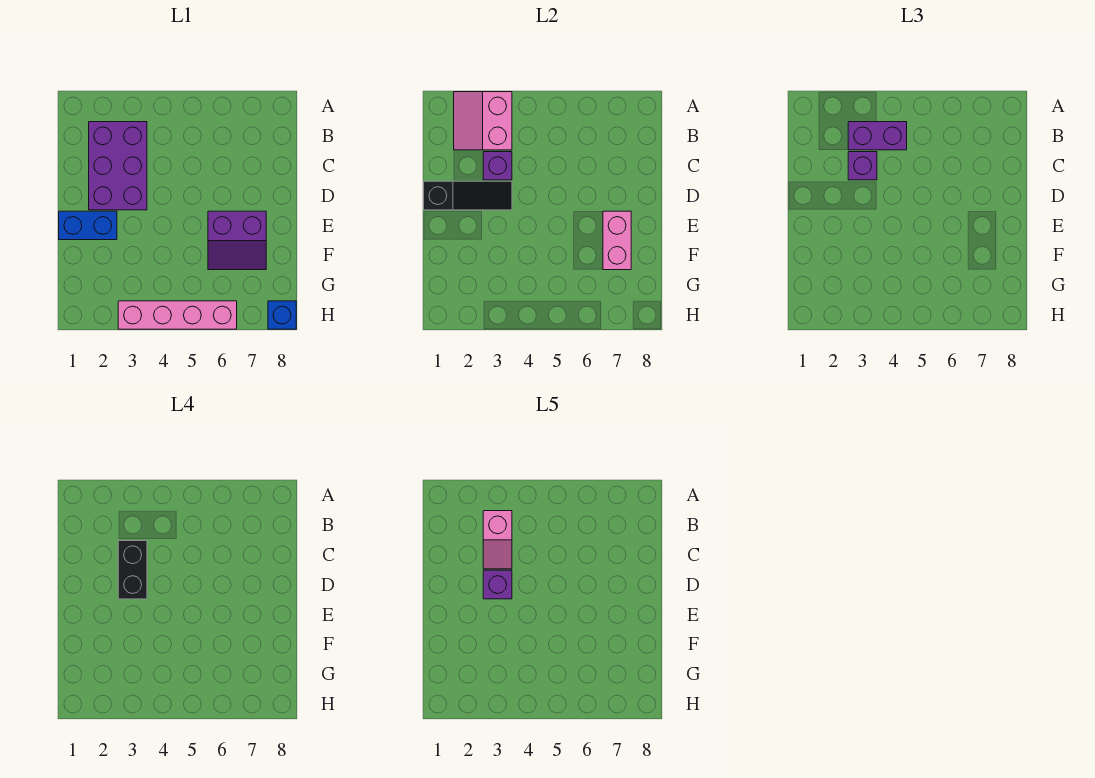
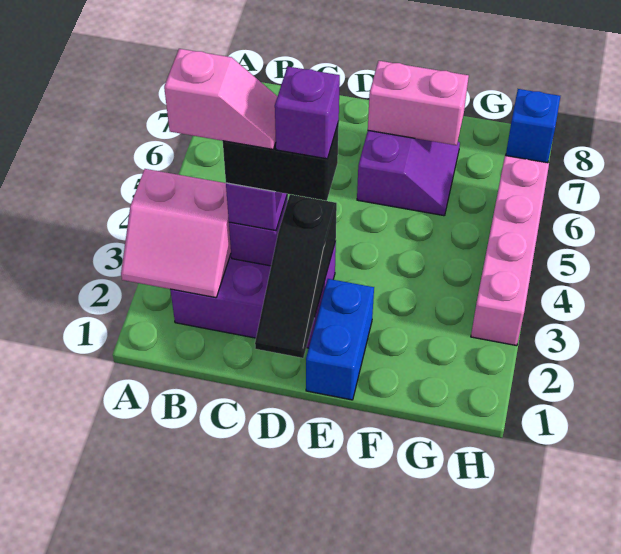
purple brick B3:B4 level 3 -> none
black slope D1:D3 level 2 top 1 -> black slope D1:D3 level 2 top 3

